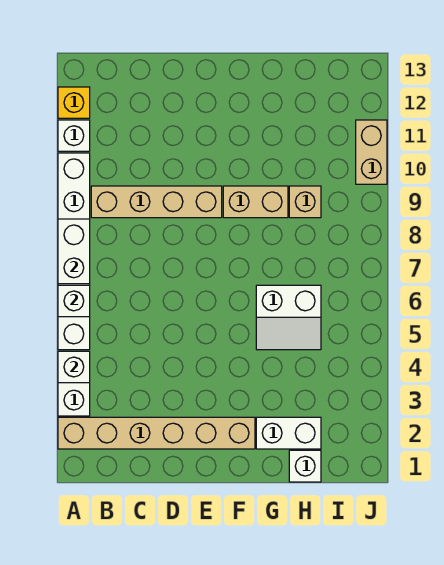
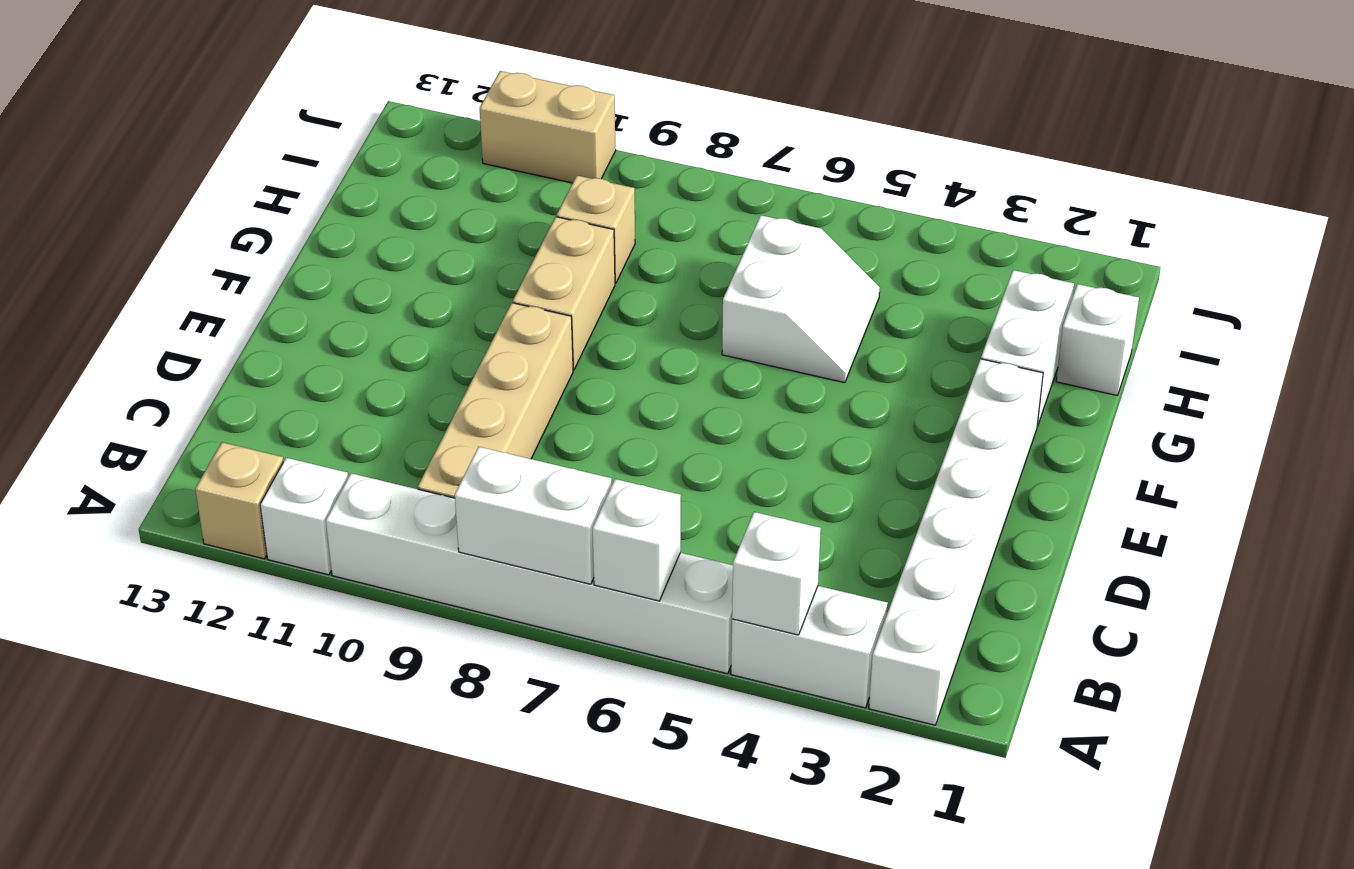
tan brick A2:F2 level 1 -> white brick A2:F2 level 1
yellow brick A12 level 1 -> tan brick A12 level 1

